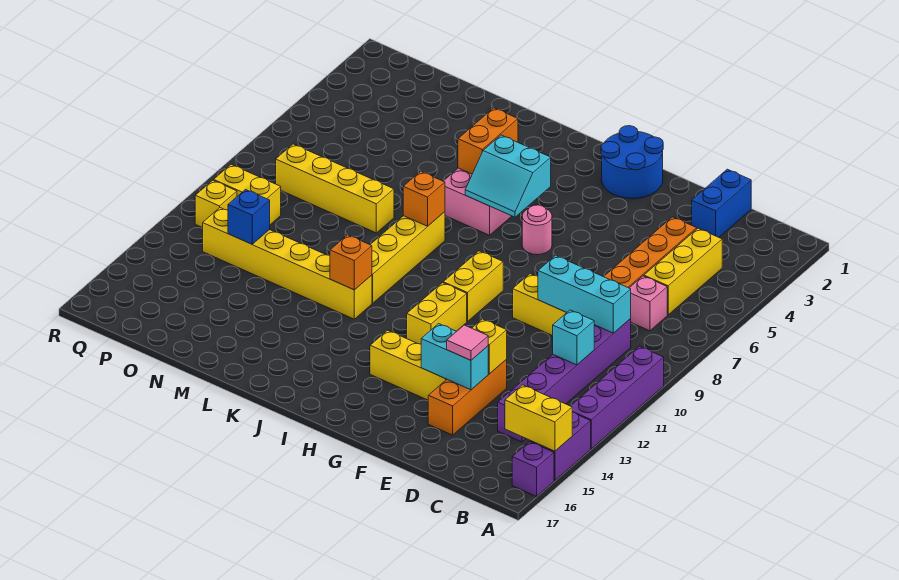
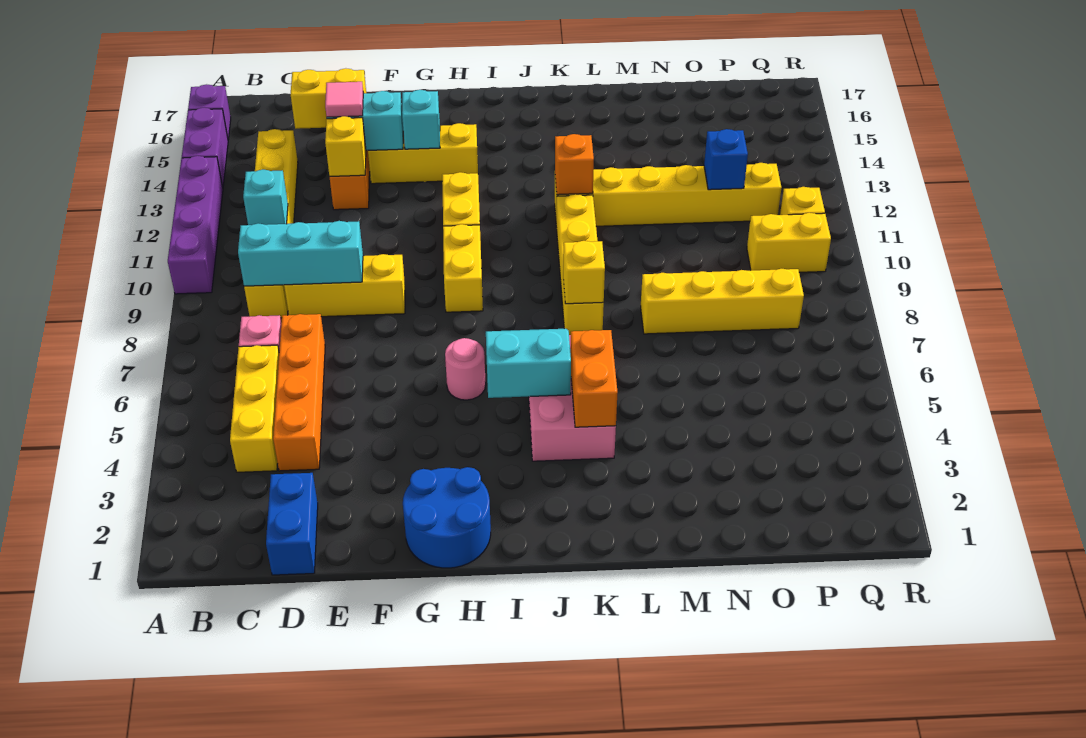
yellow brick A15:B15 level 2 -> yellow brick D15:E15 level 2
purple brick C9:C14 level 1 -> yellow brick C9:C14 level 1
none -> cyan brick G14 level 2
orange brick K8 level 2 -> yellow brick K8 level 2

